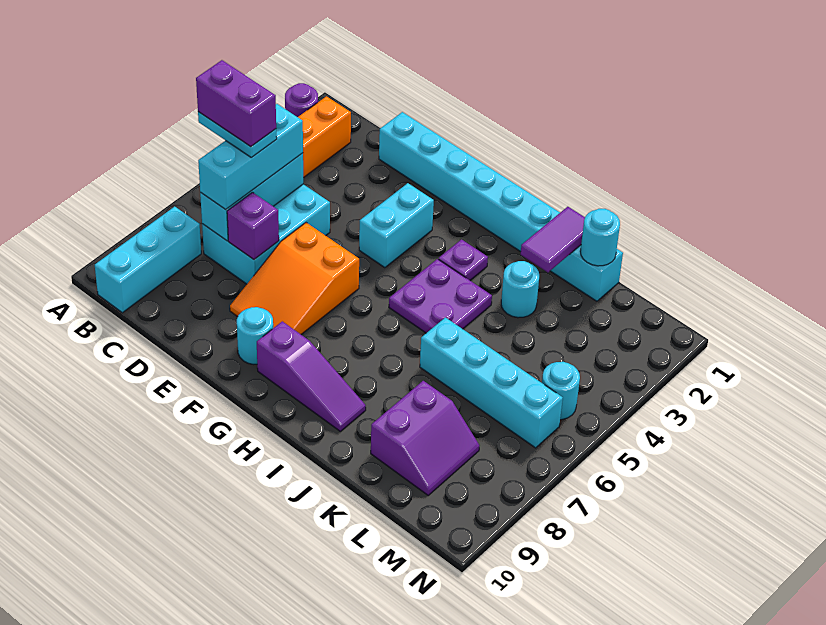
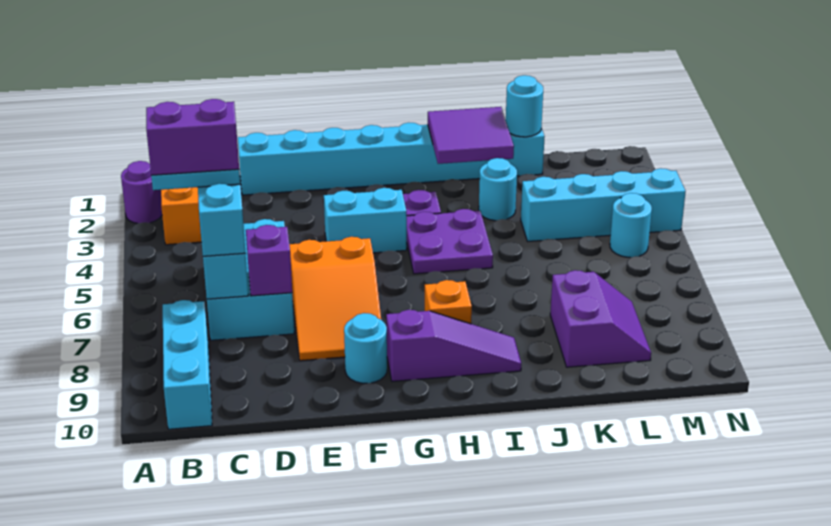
cyan brick F3:F4 level 1 -> cyan brick F4:G4 level 1
none -> orange brick H8 level 1
purple tile J1:J2 level 2 -> purple tile I1:J2 level 2
cyan brick J6:M6 level 1 -> cyan brick K4:N4 level 1

